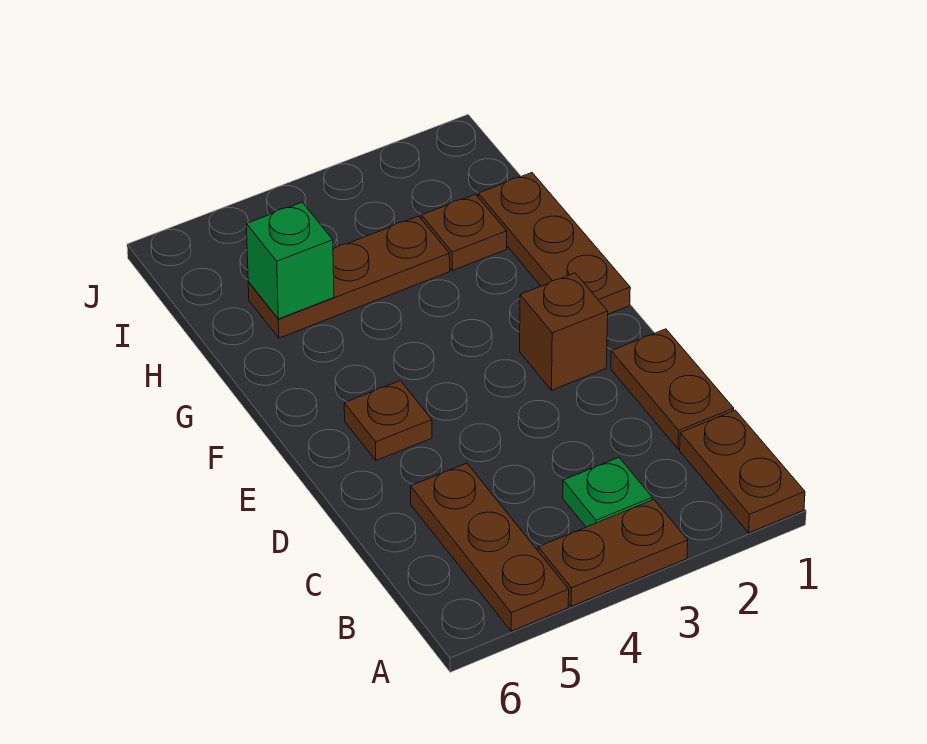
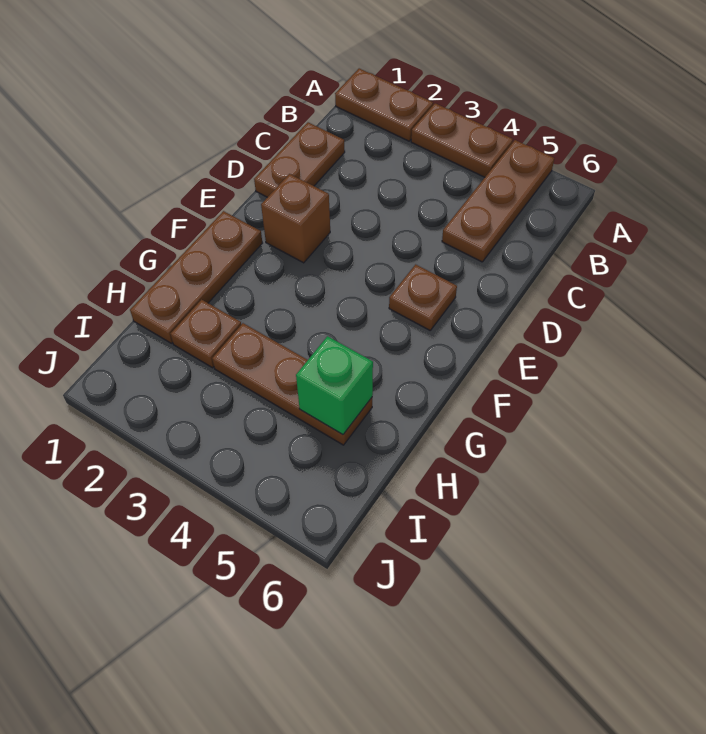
brown plate A1:B1 level 1 -> brown plate A1:A2 level 1
green plate B3 level 1 -> none

